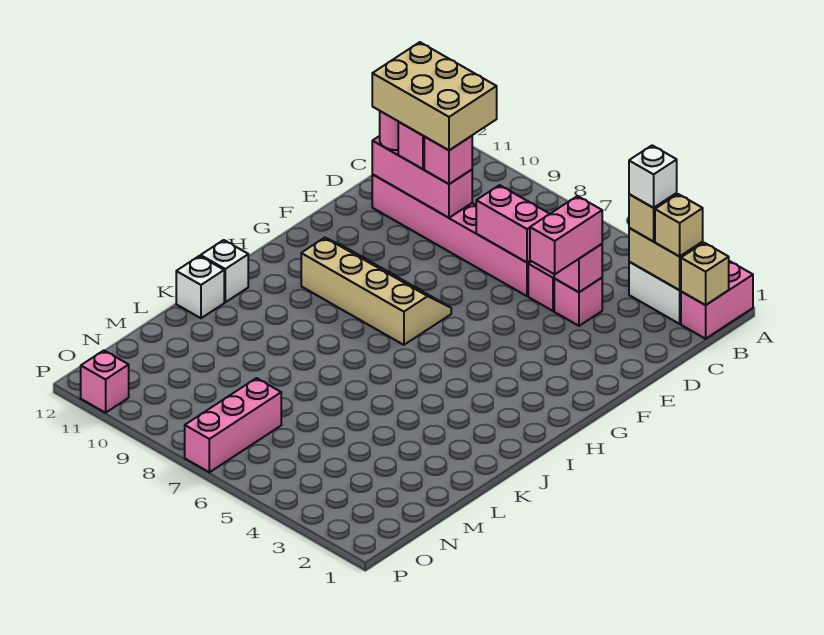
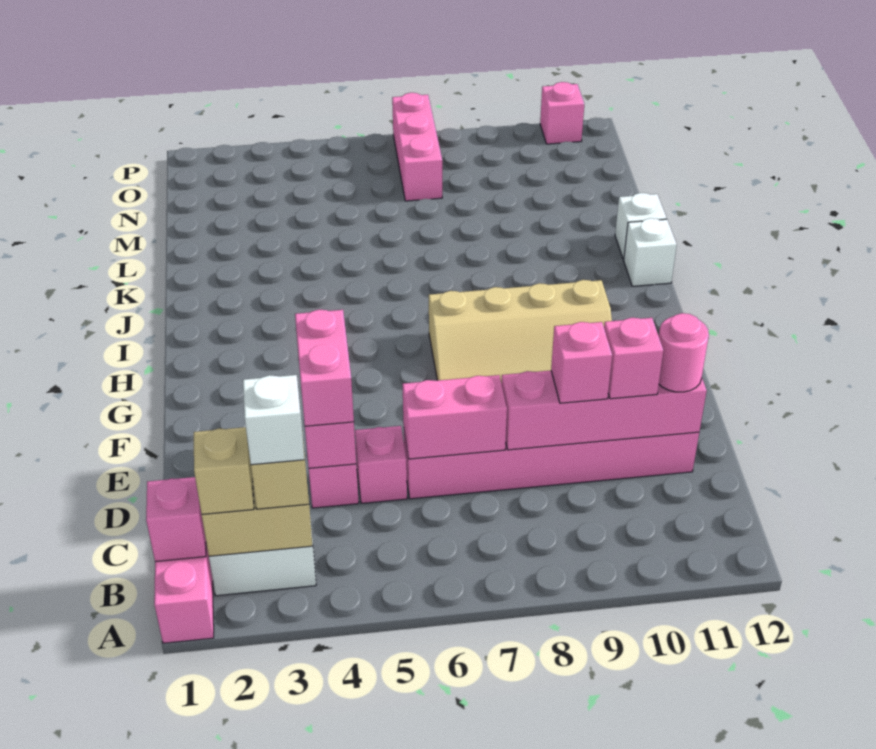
tan brick B1 level 2 -> pink brick B1 level 2
tan brick C9:D11 level 4 -> none
pink brick D9:D11 level 2 -> pink brick D8:D11 level 2

